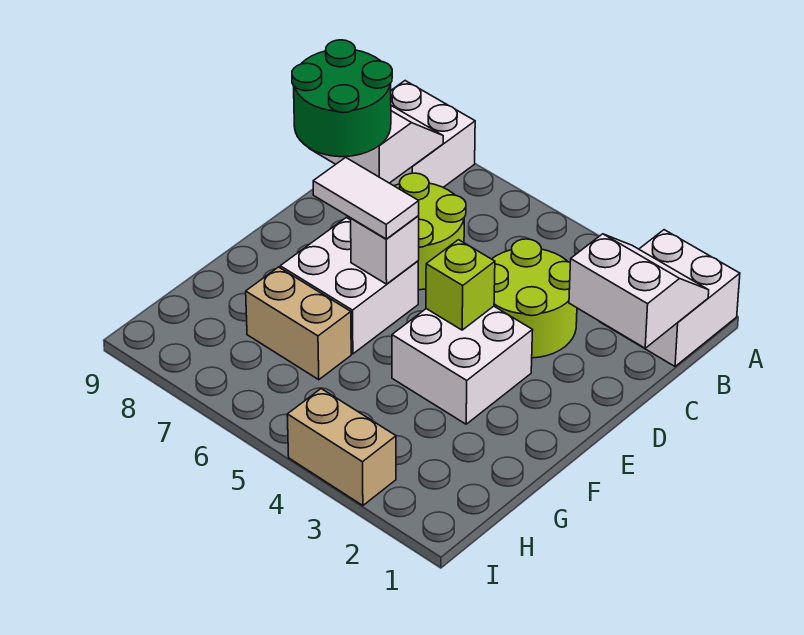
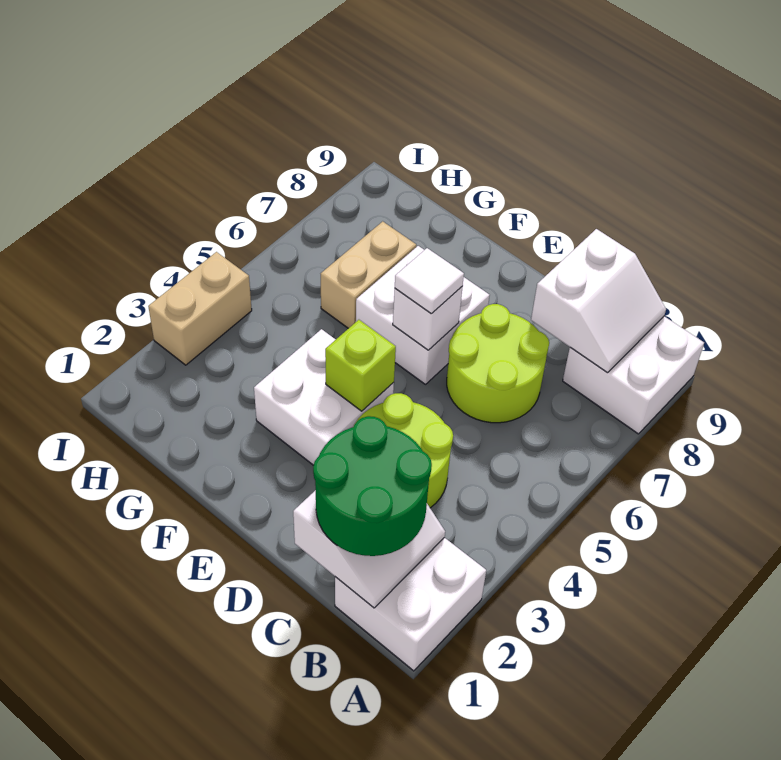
green round brick C8:D9 level 3 -> green round brick B1:C2 level 3
white tile E6:E7 level 3 -> white tile E6 level 3

